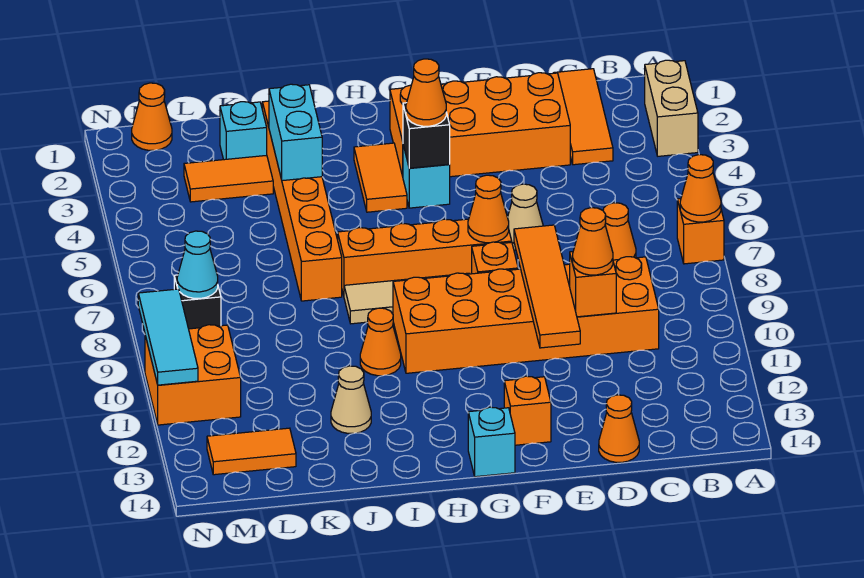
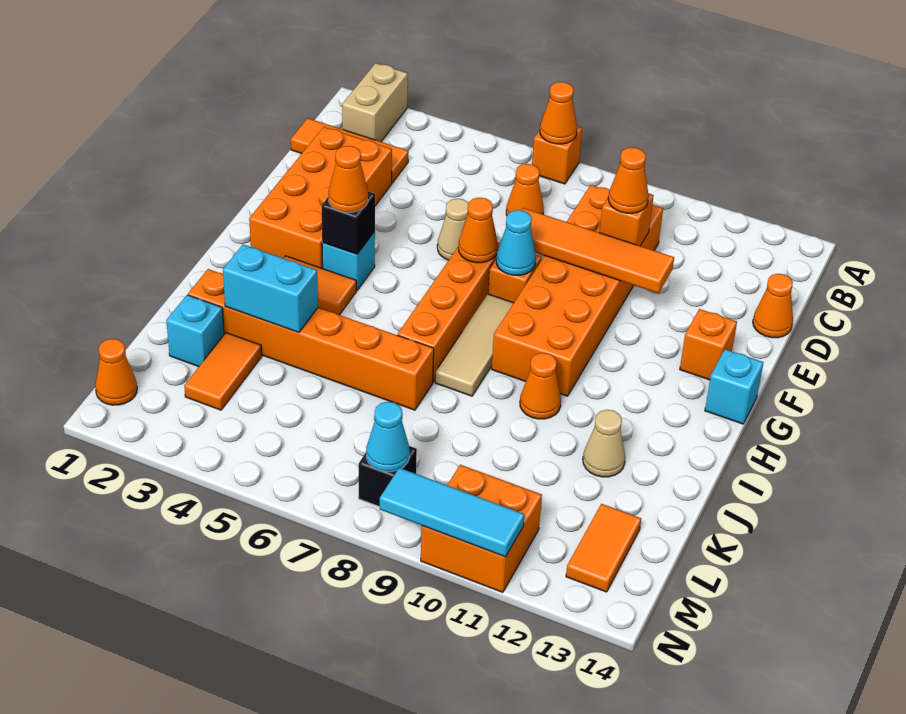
tan brick A2:A3 level 1 -> tan brick A2:B2 level 1
none -> cyan cone F8 level 2

